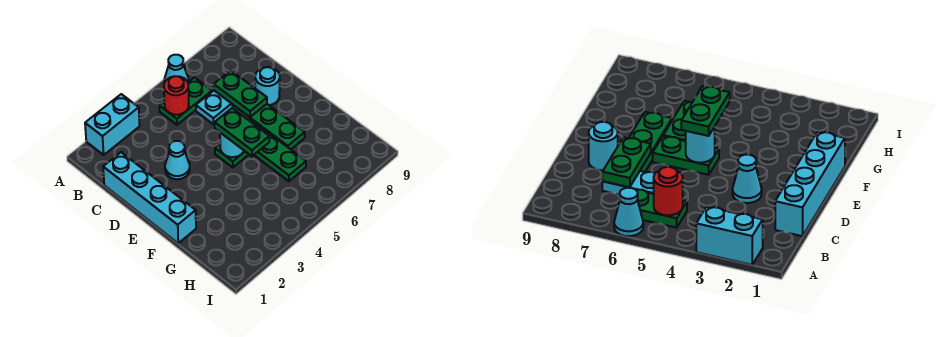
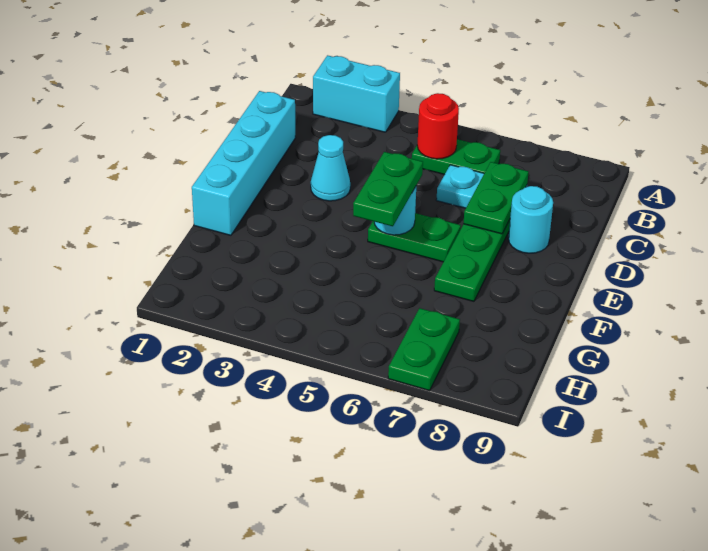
cyan cone A6 level 1 -> none
green plate F6:G6 level 1 -> green plate H7:I7 level 1

